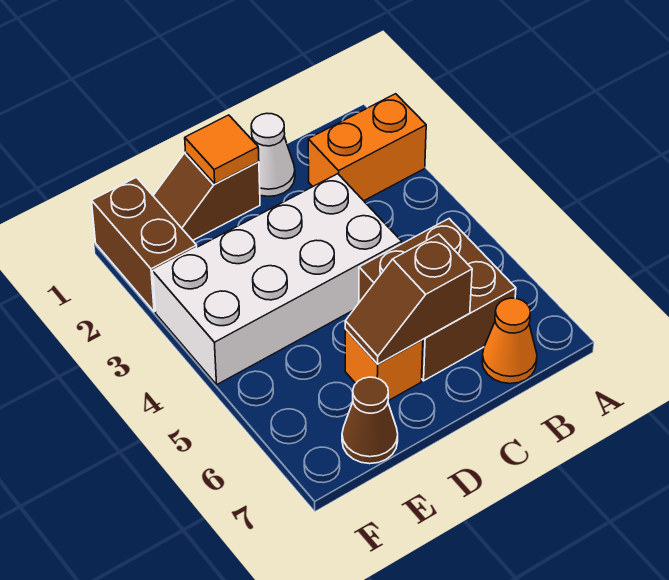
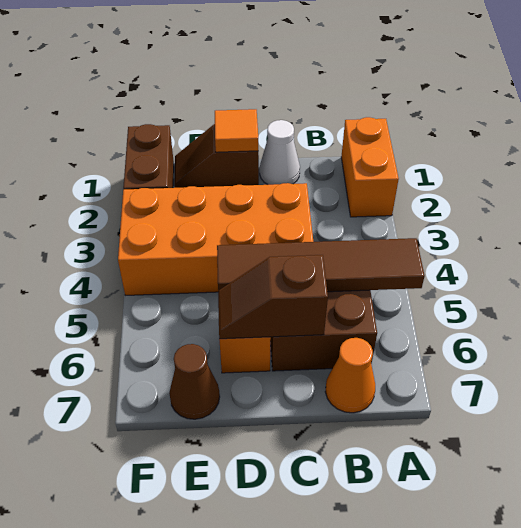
orange brick A2:B2 level 1 -> orange brick A1:A2 level 1
none -> brown tile A5:D5 level 2
white brick C3:F4 level 1 -> orange brick C3:F4 level 1

